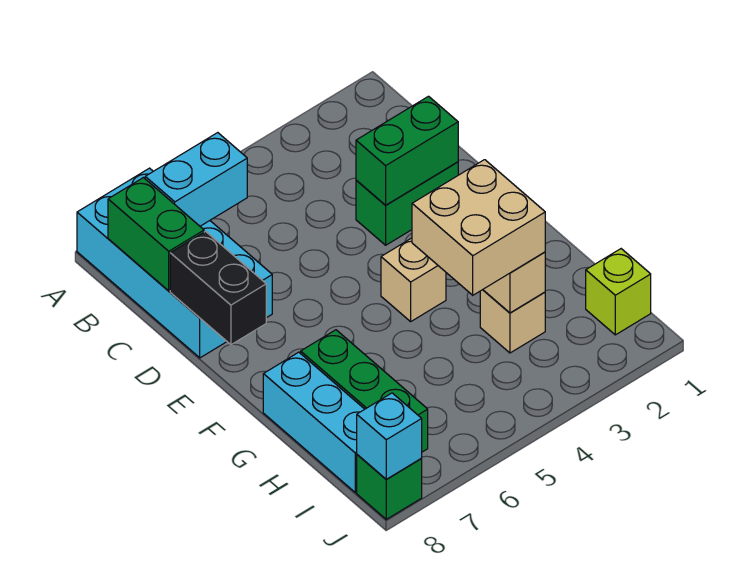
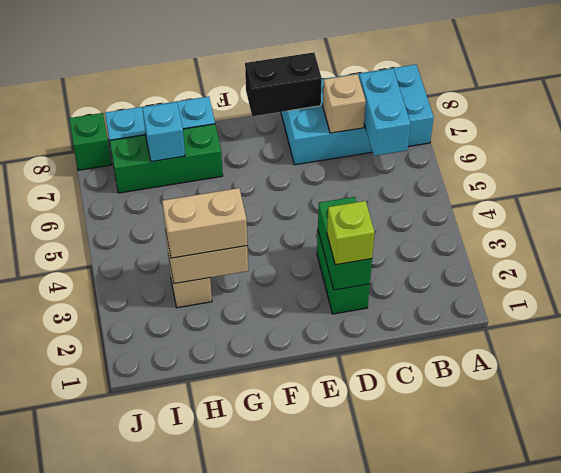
green brick B8:C8 level 2 -> none
tan brick F4 level 1 -> tan brick C7 level 2
tan brick G3:H4 level 3 -> tan brick G3:H3 level 3
lime brick I1 level 1 -> lime brick D2 level 3
cyan brick J8 level 2 -> cyan brick H7 level 2

